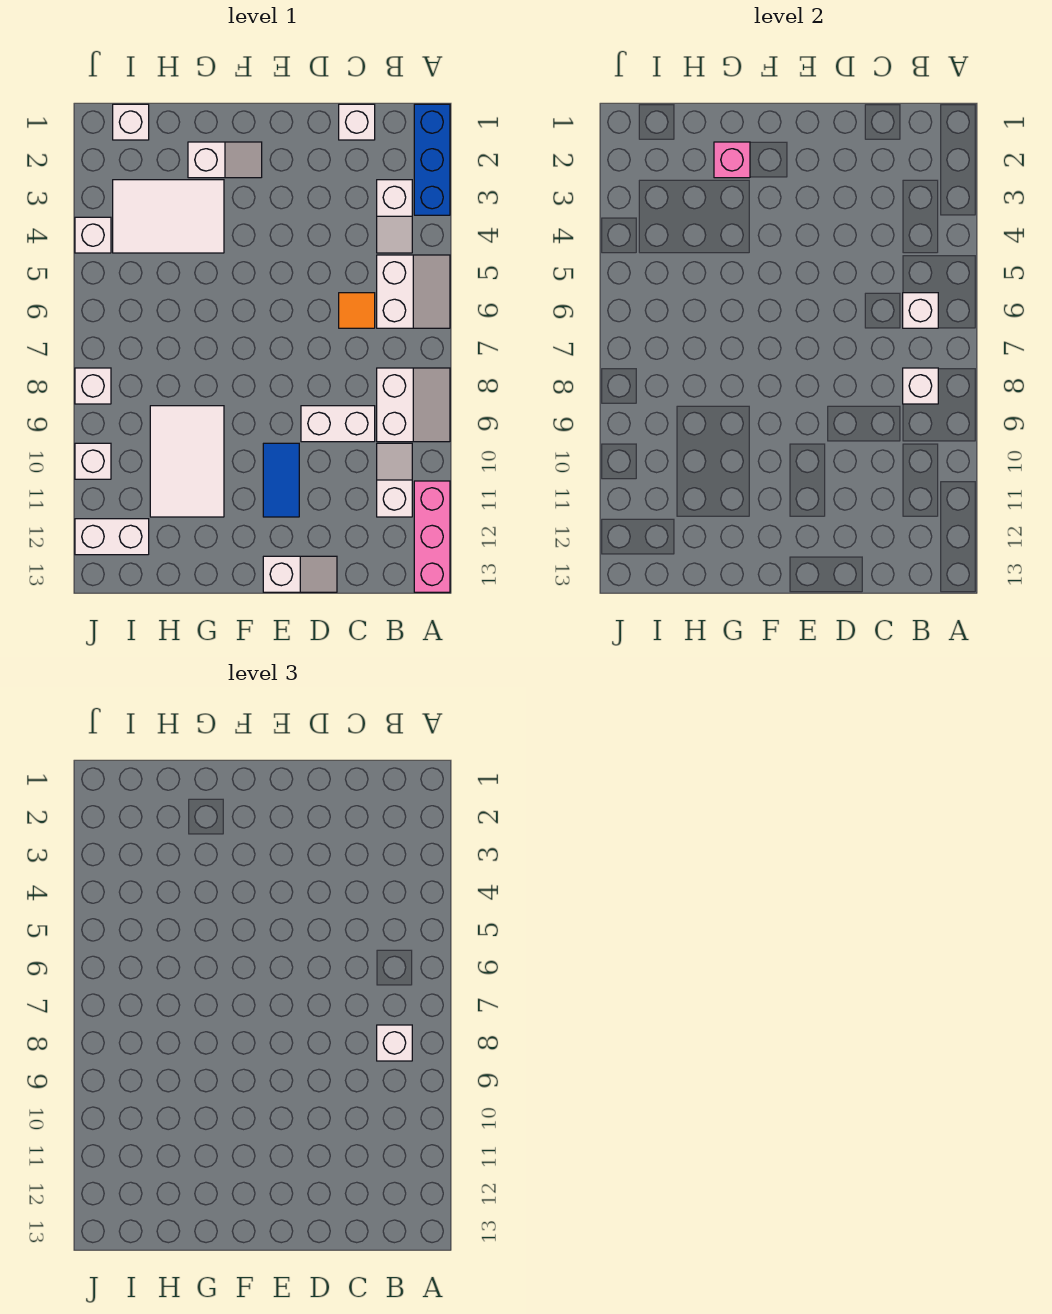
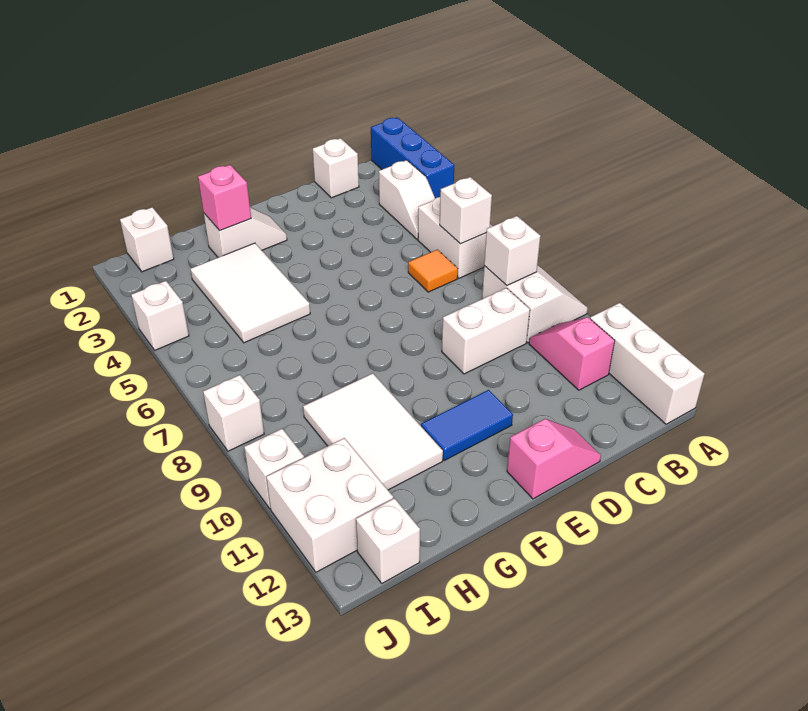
pink brick A11:A13 level 1 -> white brick A11:A13 level 1
white brick B8 level 3 -> white brick I13 level 1
white slope B10:B11 level 1 top 11 -> pink slope B10:B11 level 1 top 11
white slope D13:E13 level 1 top E -> pink slope D13:E13 level 1 top E
blue tile E10:E11 level 1 -> blue tile E11:F11 level 1
white tile G3:I4 level 1 -> white tile G3:H5 level 1
white brick I12:J12 level 1 -> white brick I11:J12 level 1

